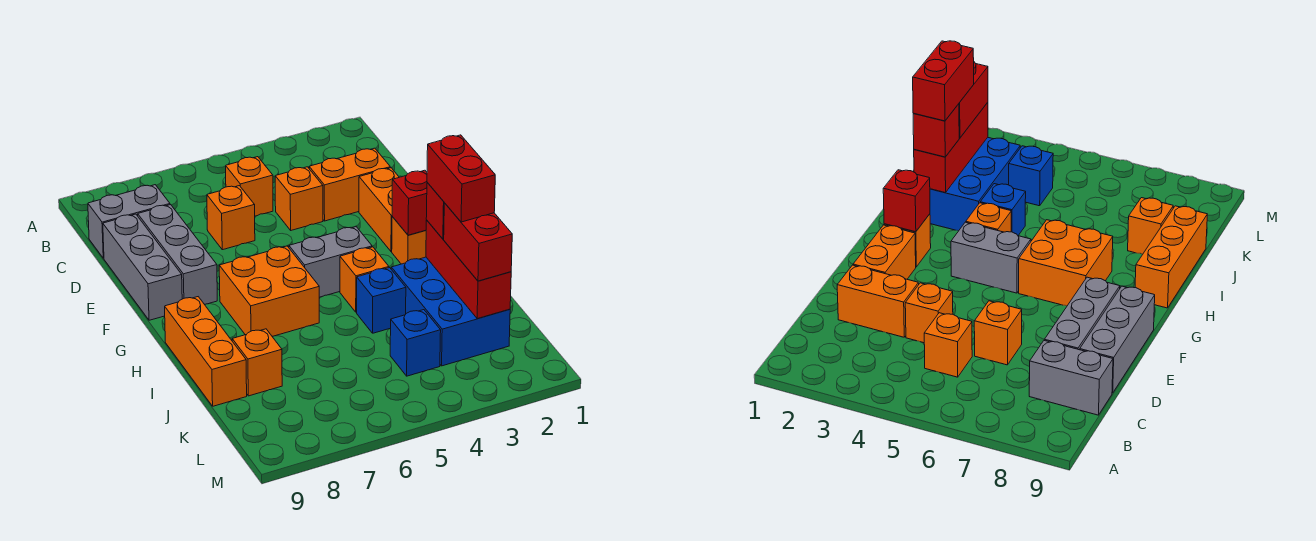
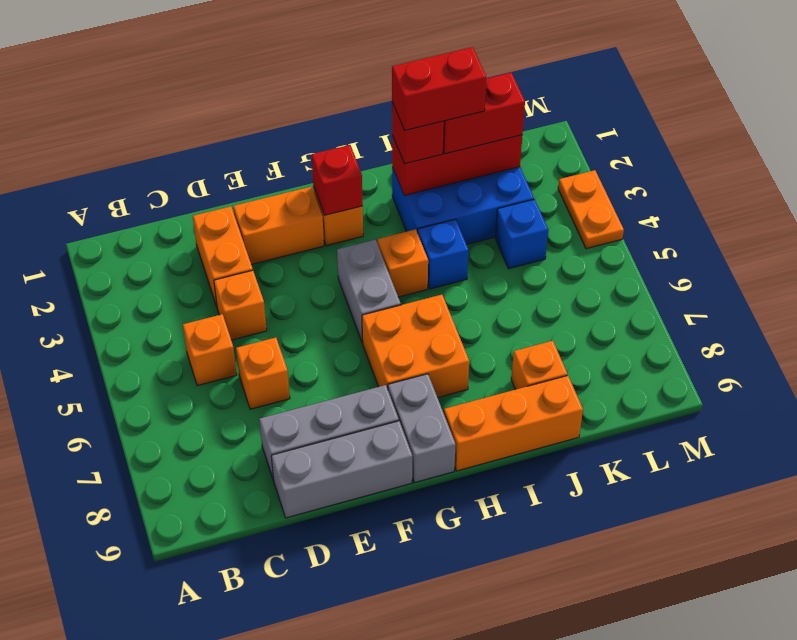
grey brick C8:C9 level 1 -> grey brick G8:G9 level 1
none -> orange plate M3:M4 level 1

